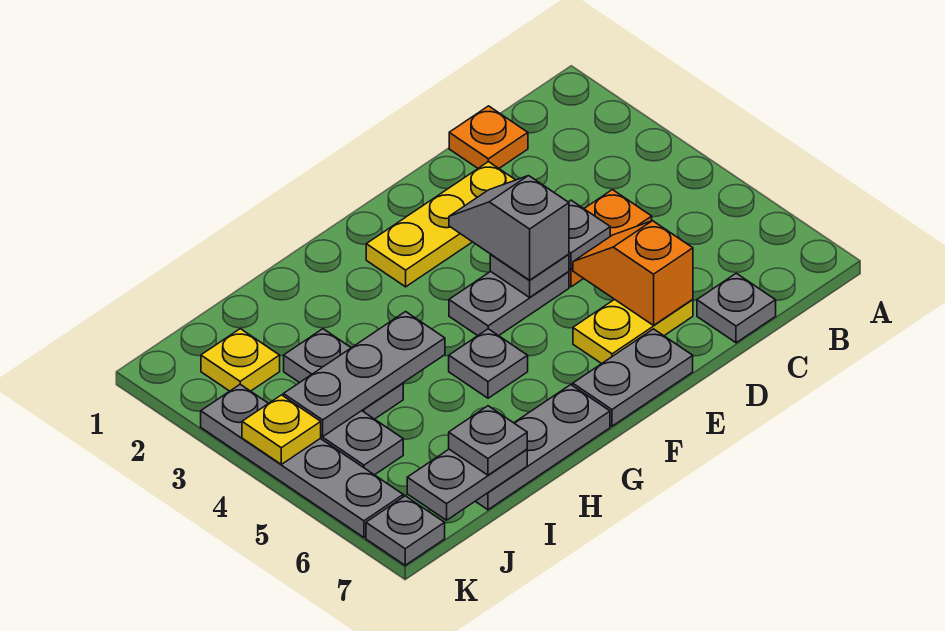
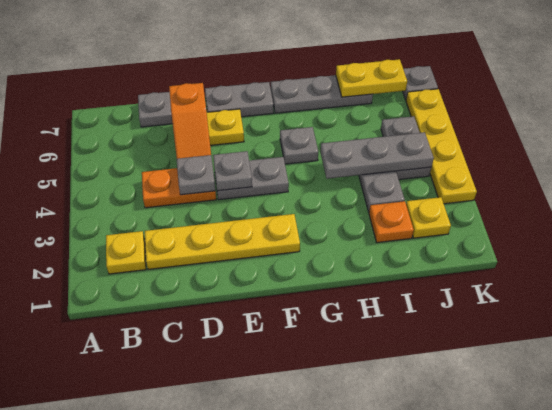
orange plate C1 level 1 -> orange plate I2 level 1
yellow plate D2:F2 level 1 -> yellow plate C2:F2 level 1
grey slope E3:E4 level 3 top 4 -> none
grey plate I7:J7 level 2 -> yellow plate I7:J7 level 2
grey plate I7 level 3 -> none
grey plate K3:K6 level 1 -> yellow plate K3:K6 level 1
yellow plate K4 level 2 -> yellow plate B2 level 1

